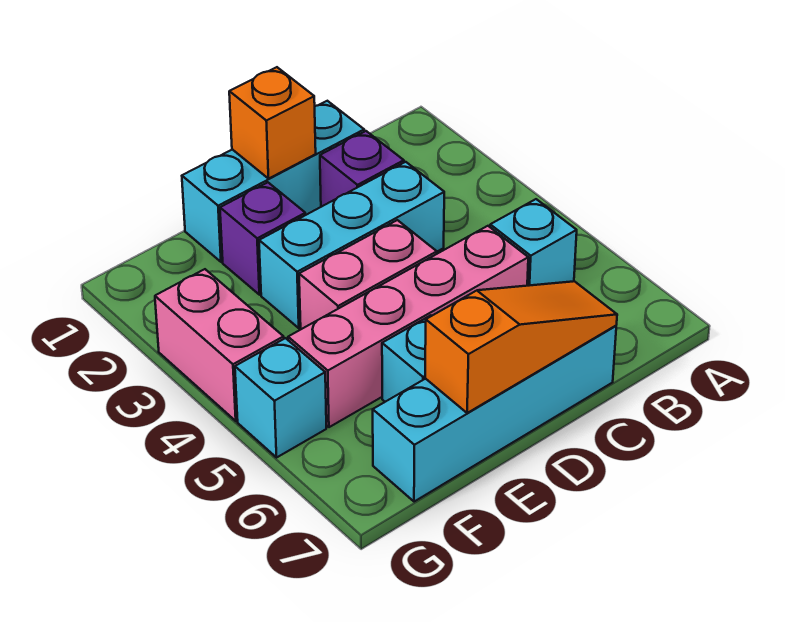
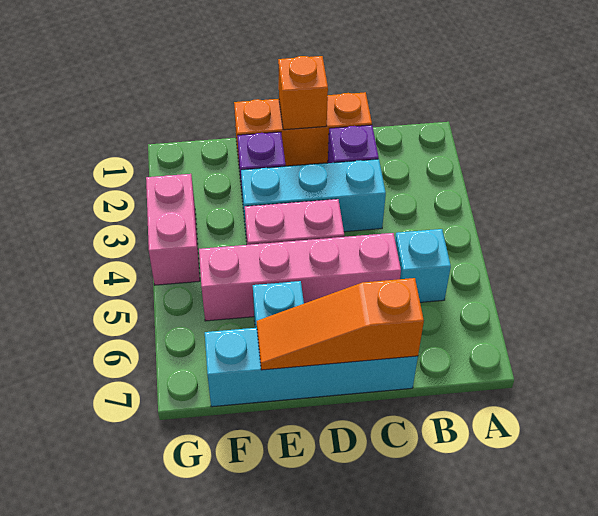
cyan brick C1:E1 level 1 -> orange brick C1:E1 level 1
orange slope C7:E7 level 2 top E -> orange slope C7:E7 level 2 top C
cyan brick G5 level 1 -> none

